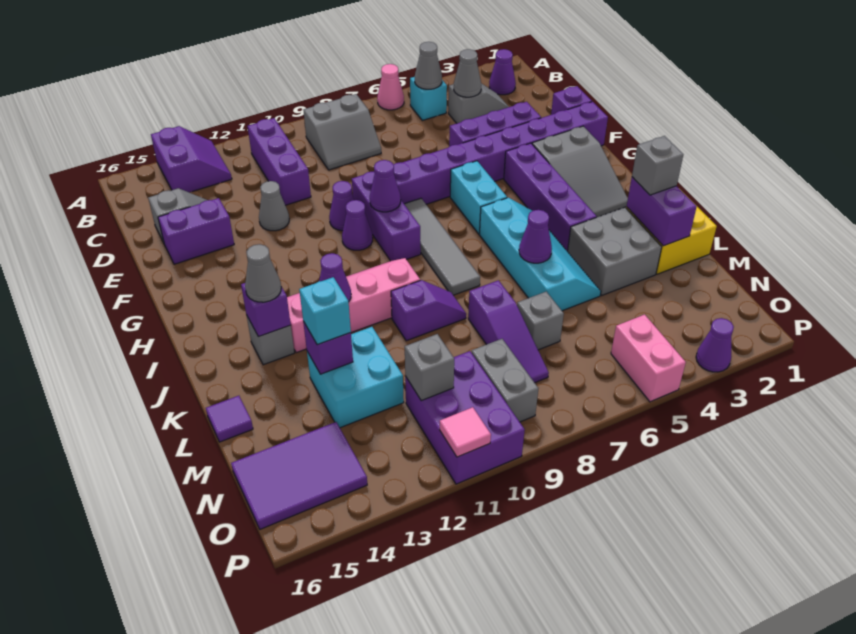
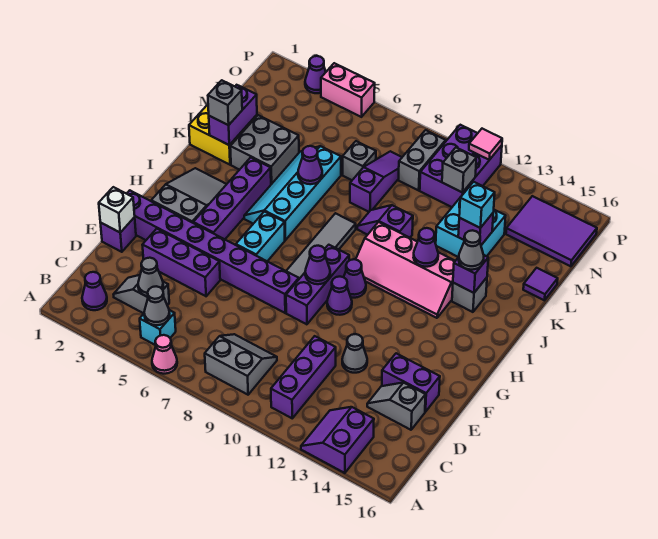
none -> white brick E1 level 2
purple cone F10 level 1 -> purple cone H10 level 1
pink brick O5:P5 level 1 -> pink brick P4:P5 level 1

